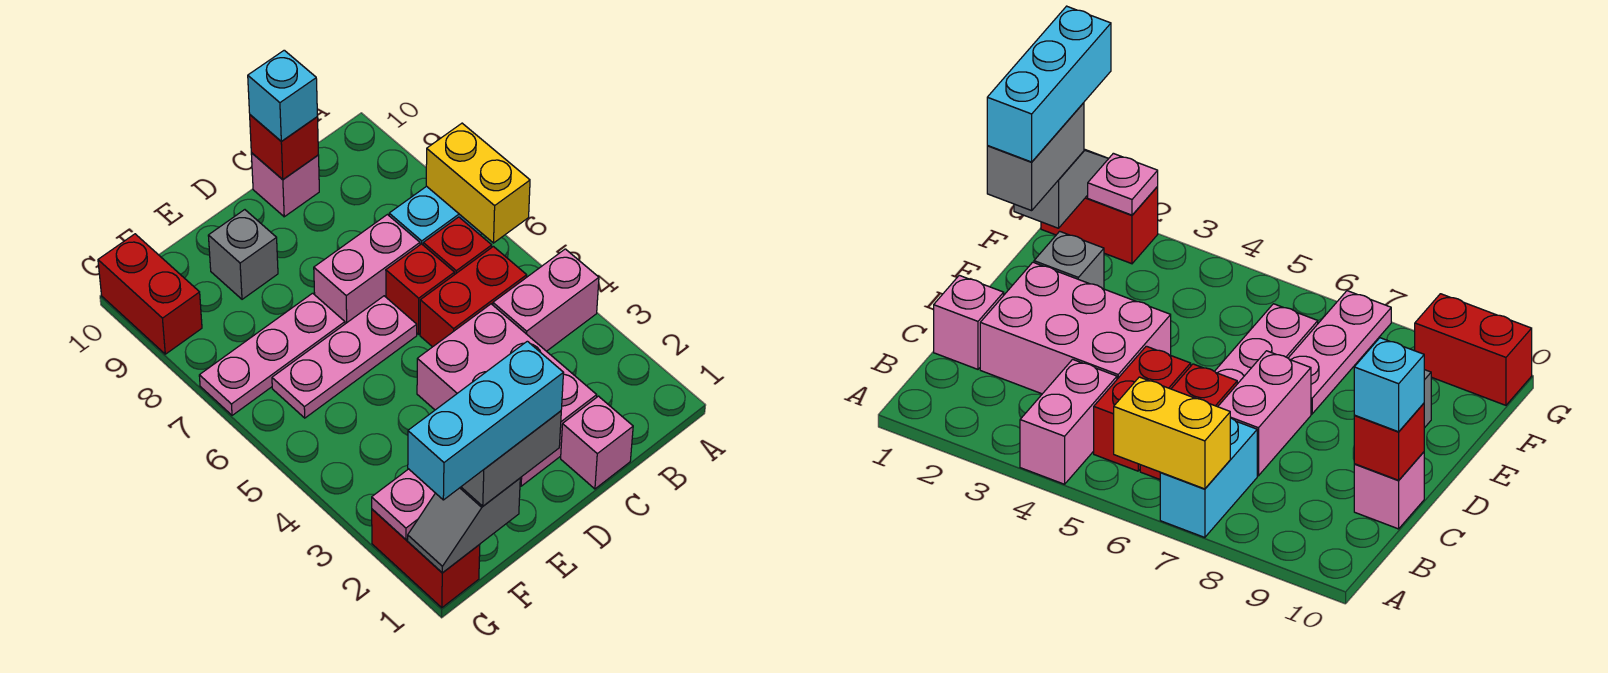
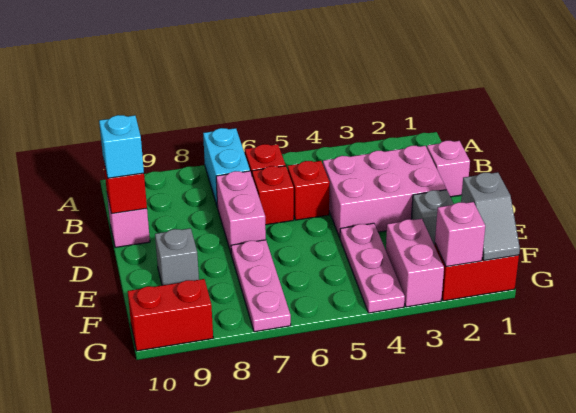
pink brick A4:B4 level 1 -> pink brick F3:G3 level 1
yellow brick A6:A7 level 2 -> none
red brick B5:C5 level 1 -> red brick C5 level 1
pink plate D6:F6 level 1 -> pink plate E4:G4 level 1
grey brick E1:F1 level 3 -> none
cyan brick E1:G1 level 4 -> none
pink plate G2 level 2 -> pink brick G2 level 2

